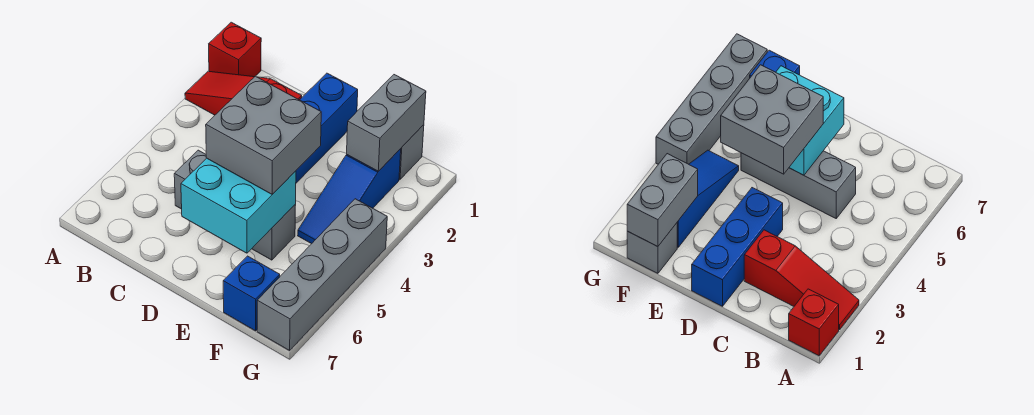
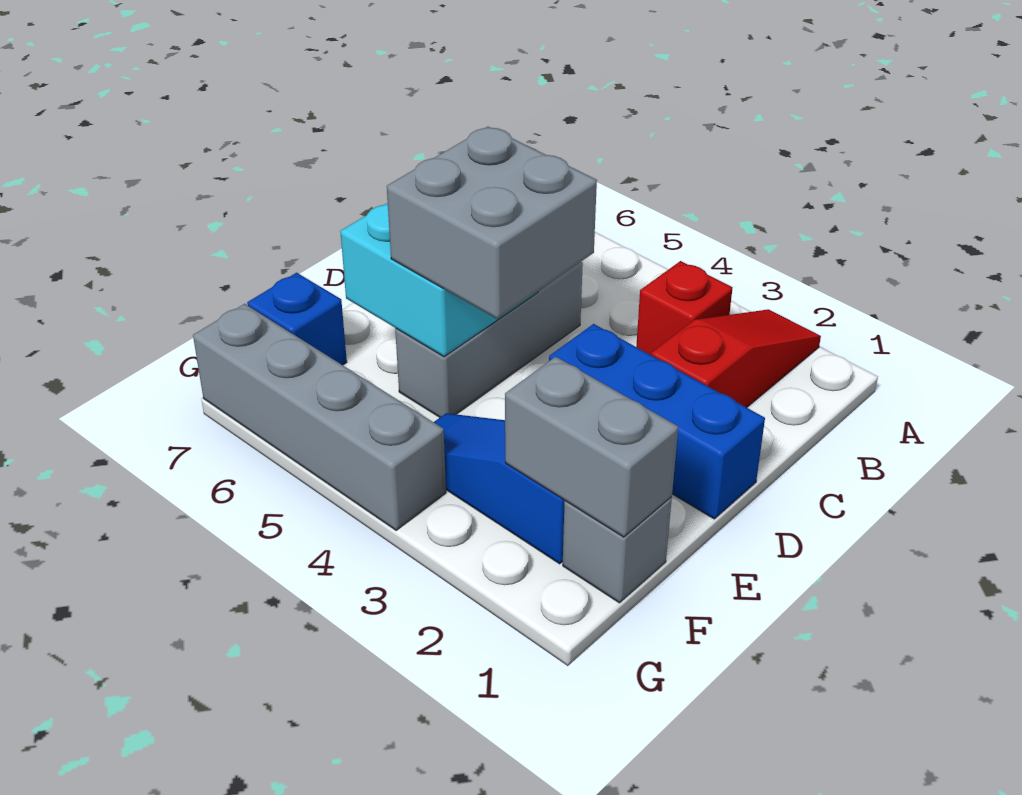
red brick A1 level 1 -> red brick B3 level 1

